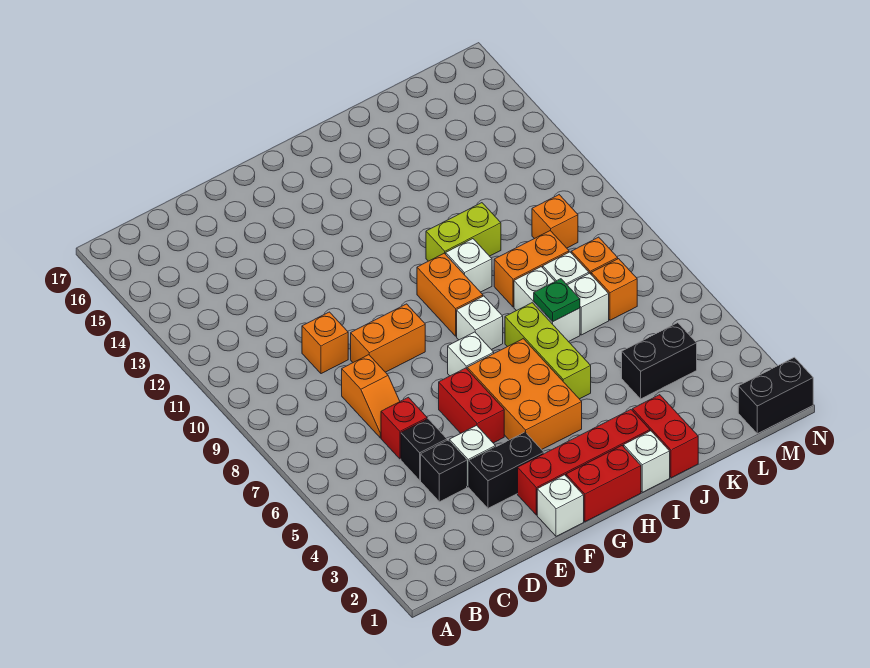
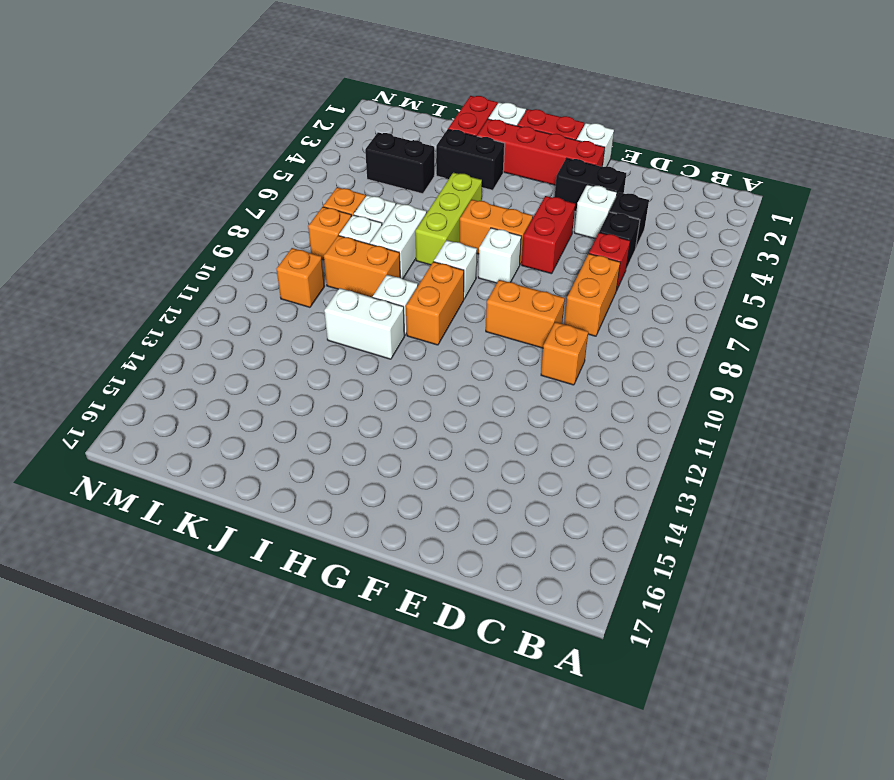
orange slope D7:D8 level 1 top 8 -> orange brick D7:D8 level 1
orange brick G4:H6 level 1 -> orange brick G6:H6 level 1
lime brick I11:J11 level 1 -> white brick I11:J11 level 1
green plate J7 level 2 -> none
black brick M1:N1 level 1 -> black brick I3:J3 level 1

